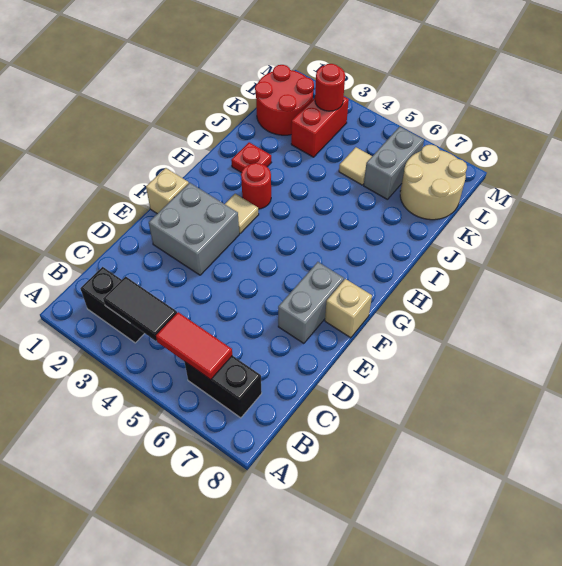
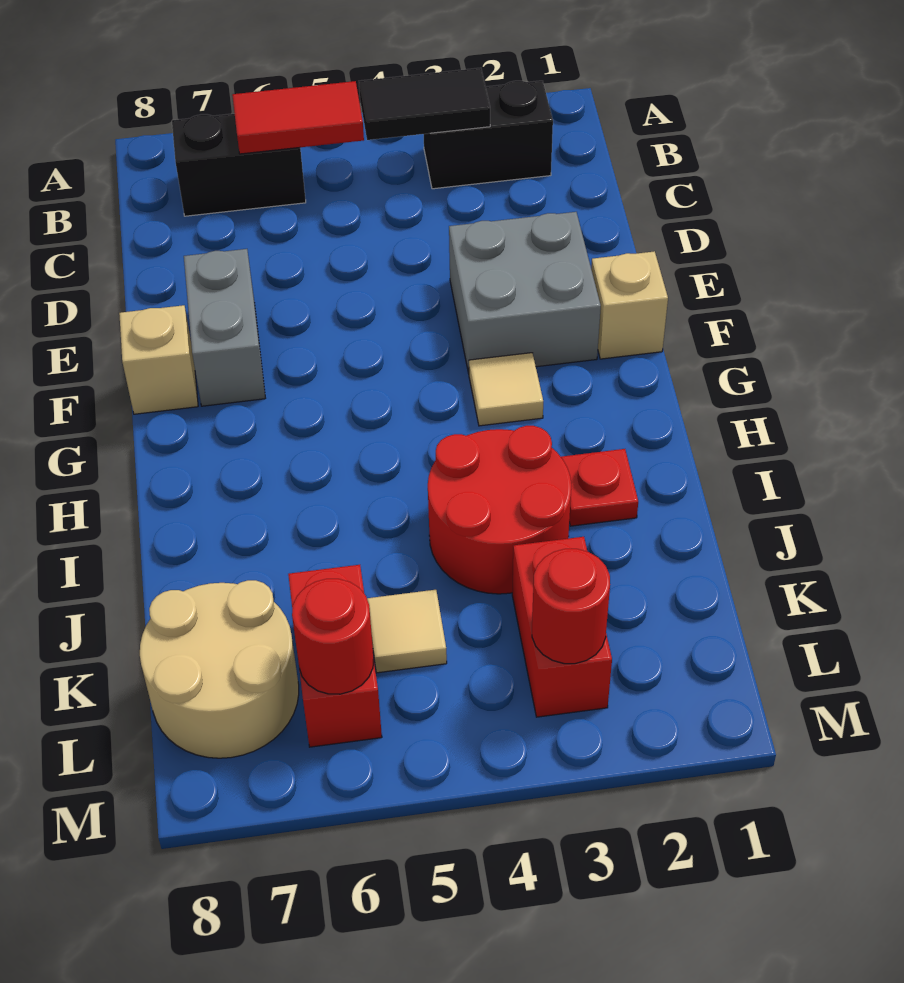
red round brick H3 level 1 -> red round brick L6 level 2
red round brick K1:L2 level 1 -> red round brick I3:J4 level 1
grey brick K6:L6 level 1 -> red brick K6:L6 level 1

